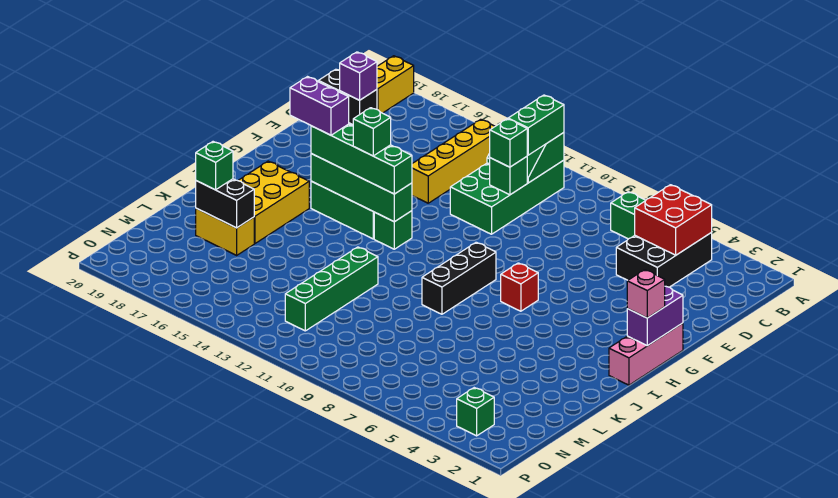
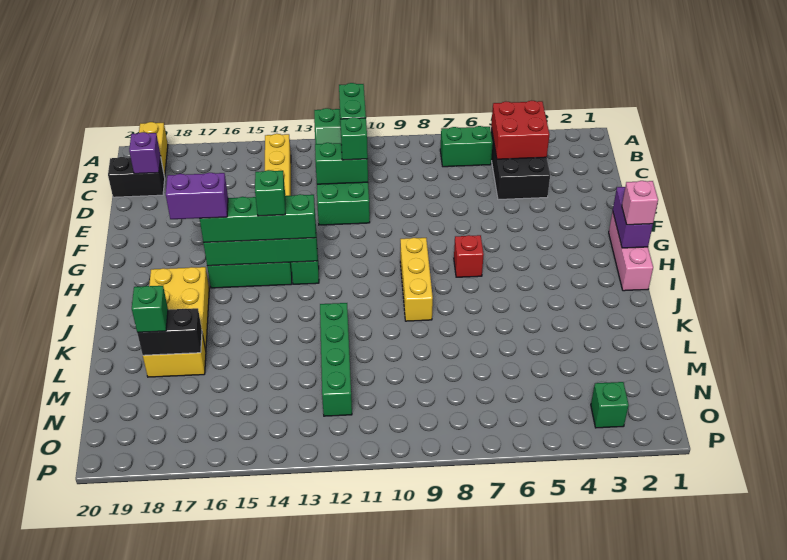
green brick D11 level 2 -> green brick D11:D12 level 2
black brick H9:J9 level 1 -> yellow brick H9:J9 level 1

